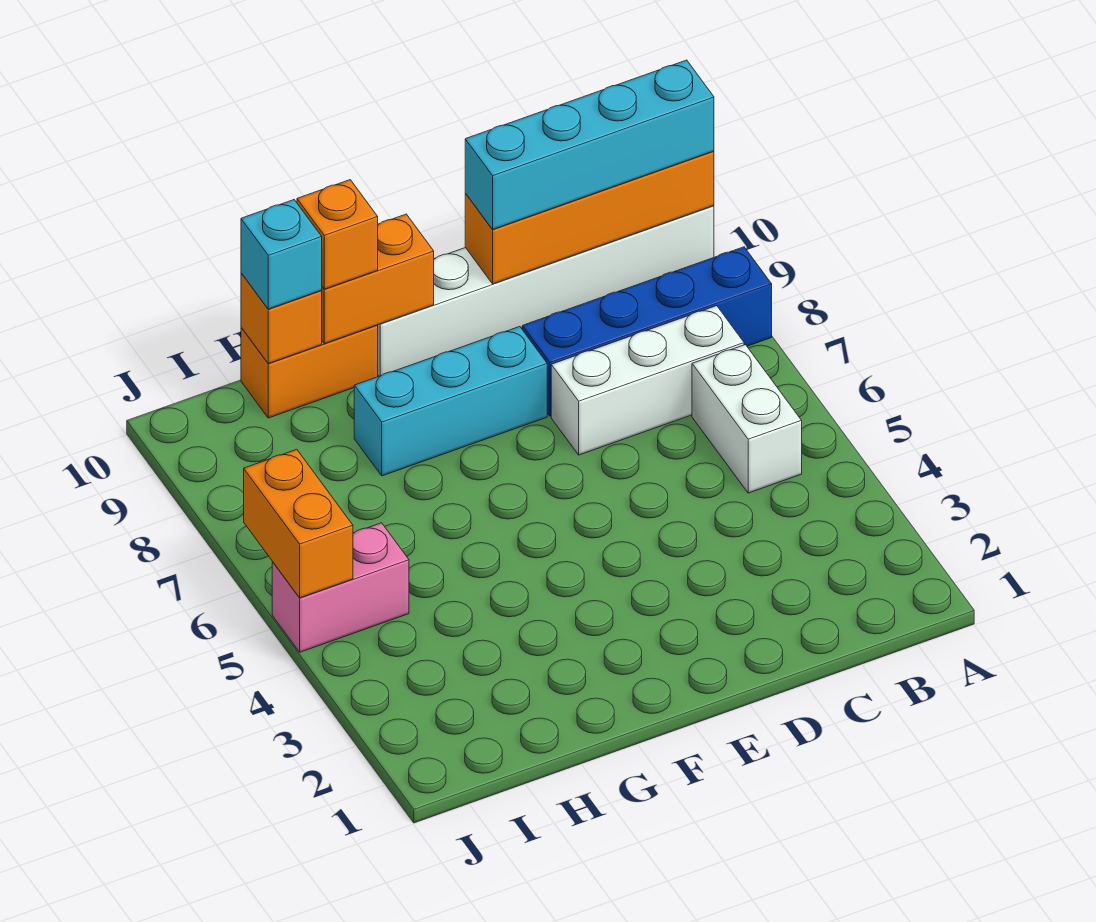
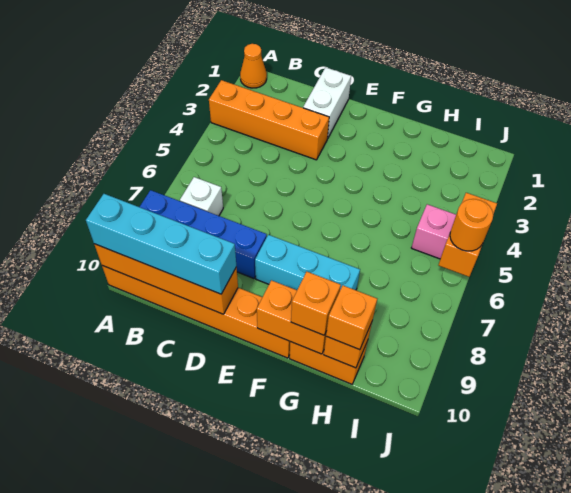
none -> orange cone A1 level 1
none -> orange brick A3:D3 level 1
white brick A10:F10 level 1 -> orange brick A10:F10 level 1
white brick B5:B6 level 1 -> white brick D1:D2 level 1
white brick B7:D7 level 1 -> white brick B7 level 1
cyan brick H10 level 3 -> orange brick H10 level 3
none -> orange round brick J6 level 3

